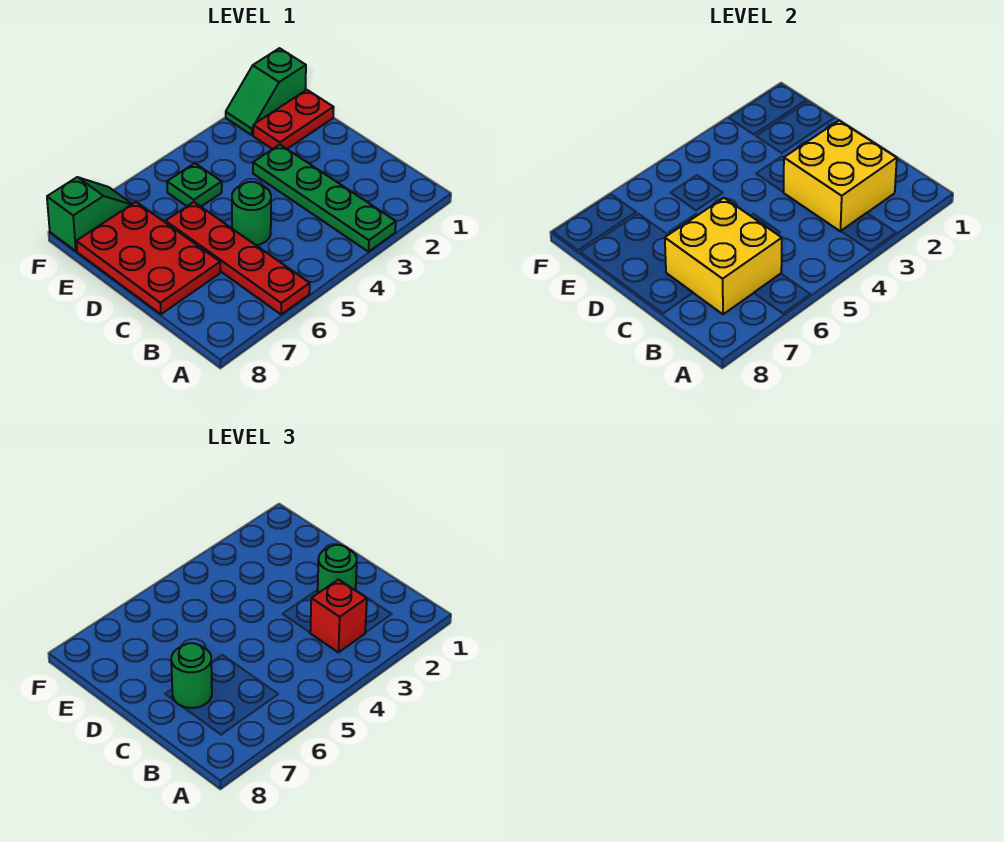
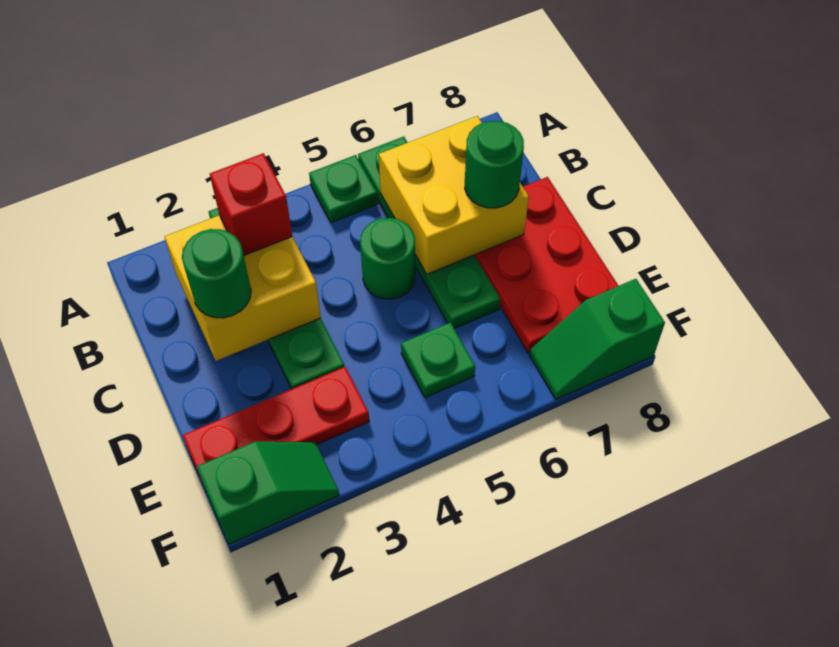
none -> green plate A5 level 1
red plate A6:D6 level 1 -> green plate A6:D6 level 1
red plate E1:E2 level 1 -> red plate E1:E3 level 1

